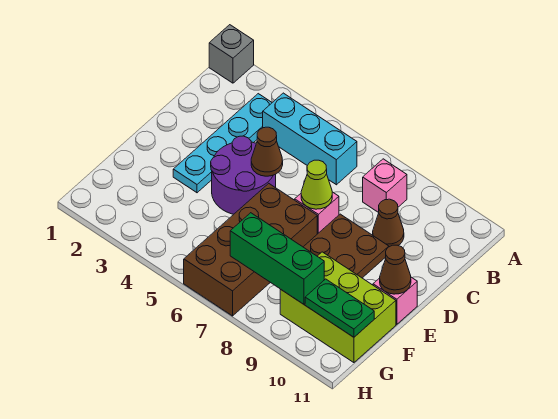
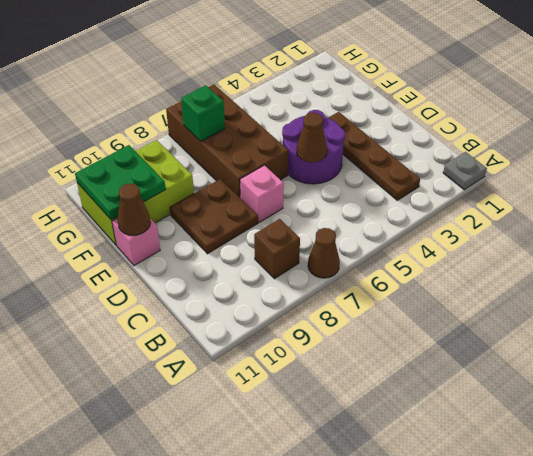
grey brick A1 level 1 -> grey plate A1 level 1
cyan plate B3:E3 level 1 -> brown plate B3:E3 level 1
cyan brick B4:B6 level 1 -> none
pink brick B8 level 1 -> brown brick B8 level 1
brown cone C9 level 1 -> brown cone A7 level 1
lime cone D7 level 2 -> none
green brick G7:G9 level 2 -> green brick G7 level 2
green plate G10:G11 level 2 -> green plate F10:G11 level 2

